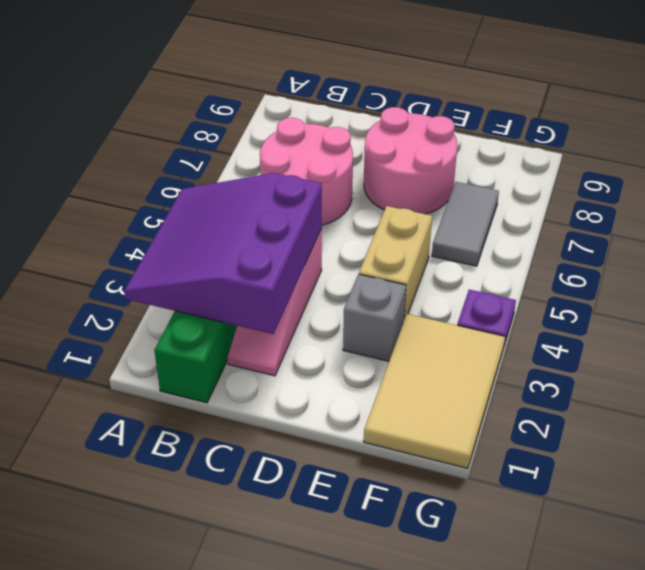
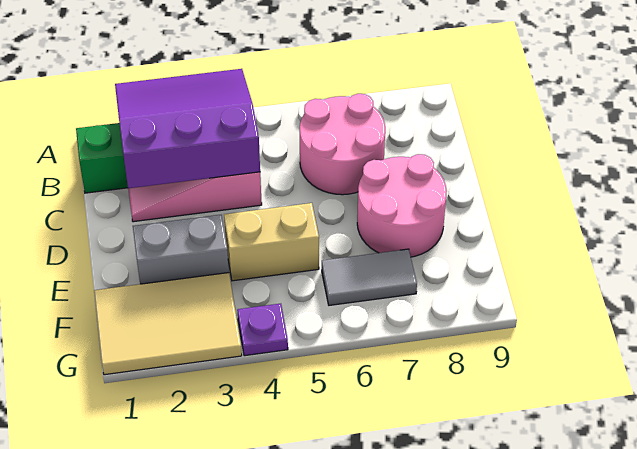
grey brick E3 level 1 -> grey brick E2:E3 level 1

